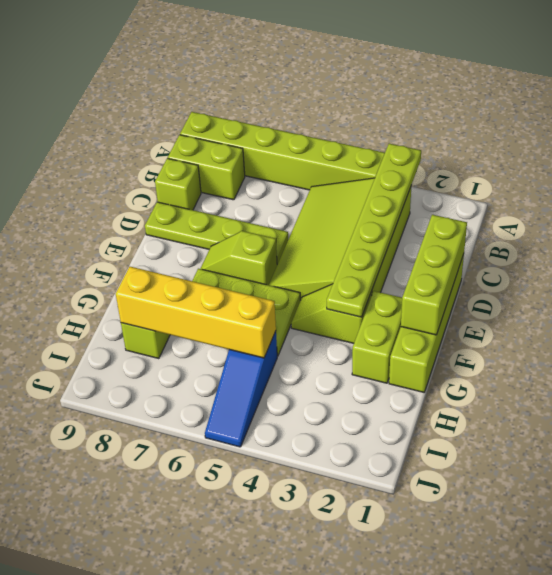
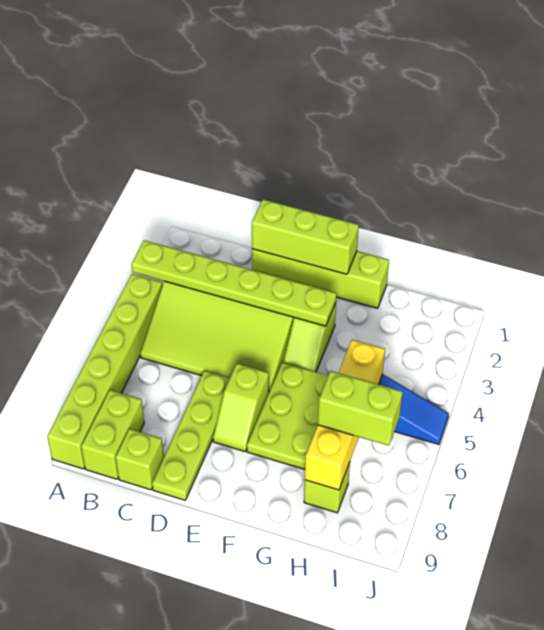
lime brick F2:G2 level 1 -> lime brick H7:I7 level 3

